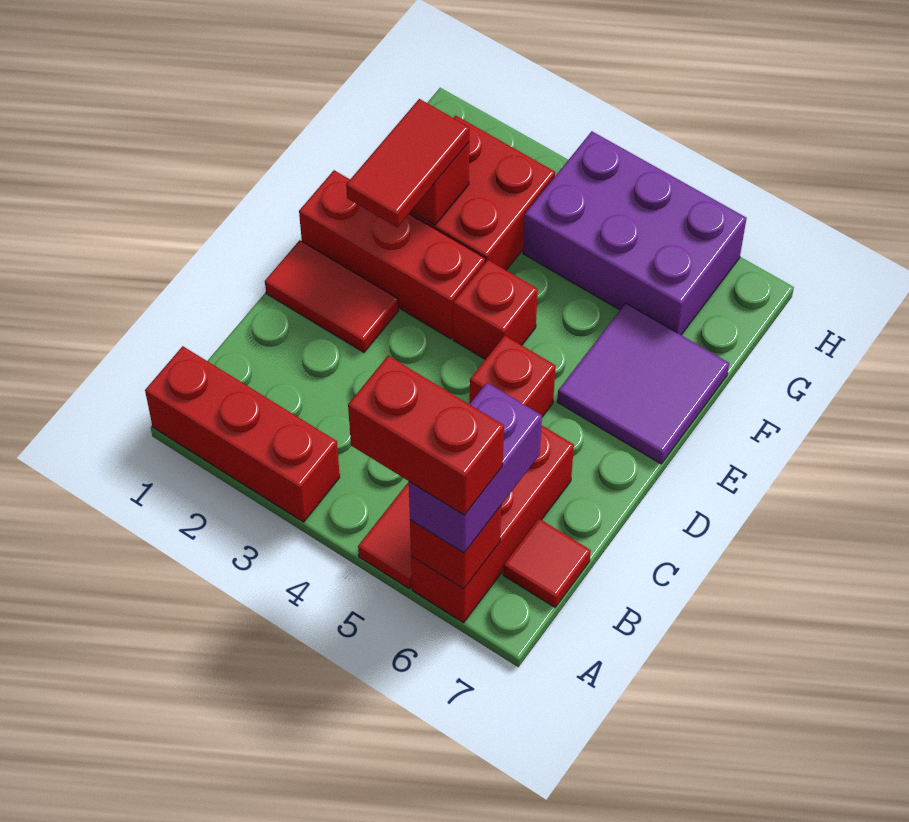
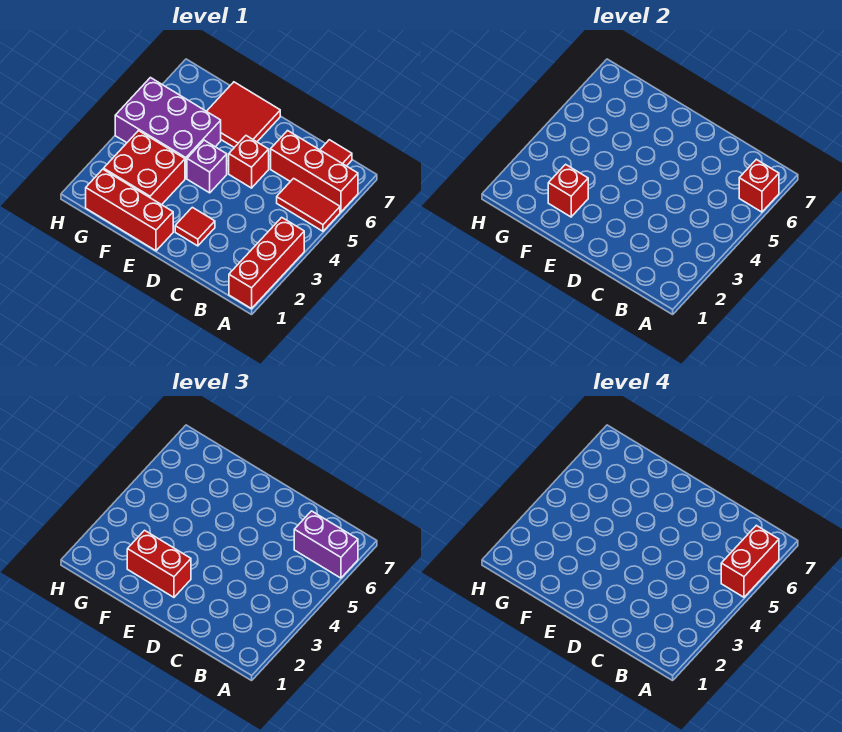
red tile D1:D2 level 1 -> red tile D2 level 1
red brick E1:E3 level 1 -> red brick E1:G1 level 1
red tile E2:F2 level 3 -> red brick E2:F2 level 3
red brick E4 level 1 -> purple brick E4 level 1
purple tile E6:F7 level 1 -> red tile E6:F7 level 1
purple brick G4:H6 level 1 -> purple brick F4:H5 level 1

